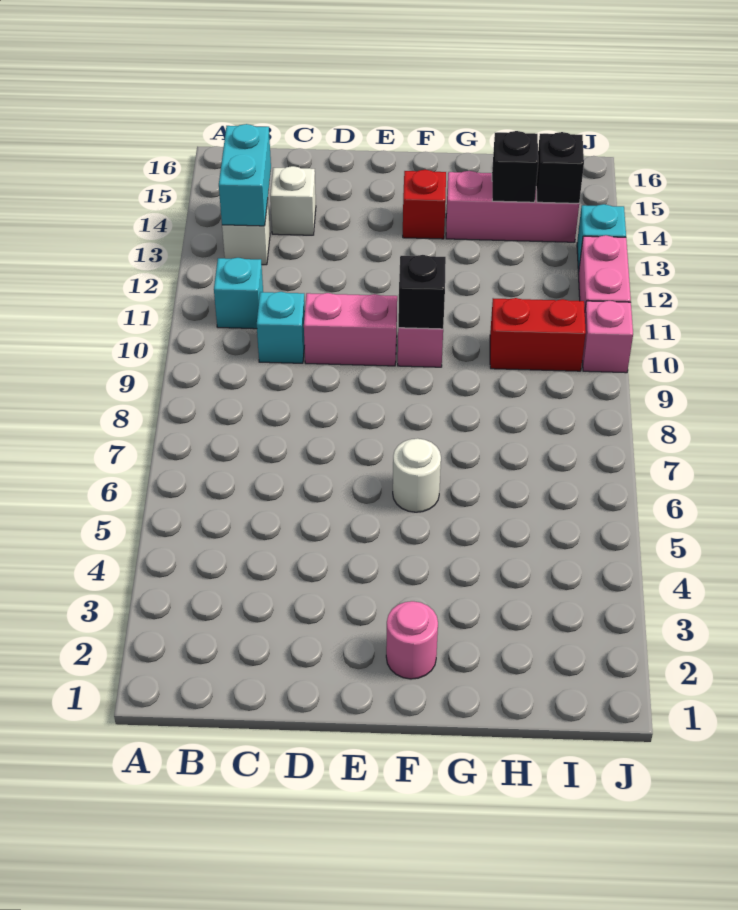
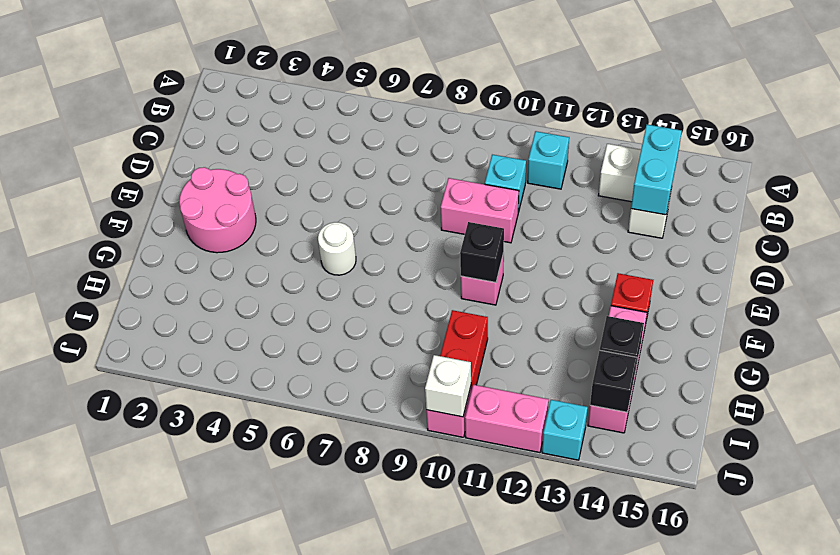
cyan brick B13:B14 level 2 -> cyan brick B14:C14 level 2
pink brick D10:E10 level 1 -> pink brick D9:D10 level 1
pink round brick F2 level 1 -> pink round brick E2:F3 level 1
none -> white brick J10 level 2

